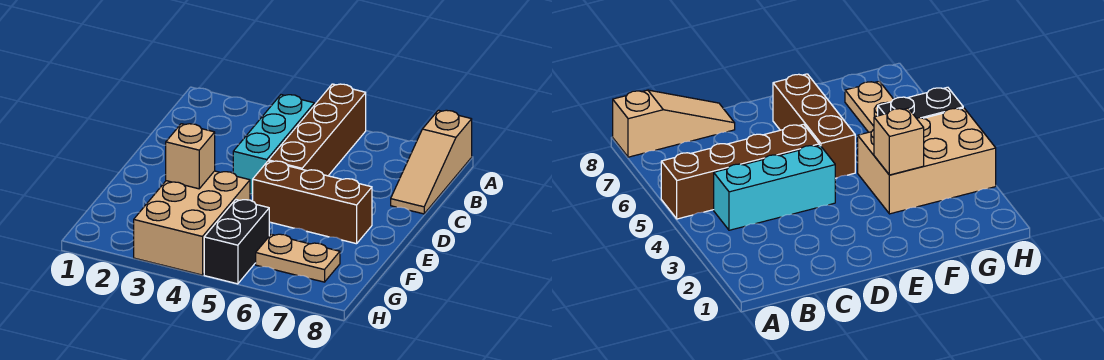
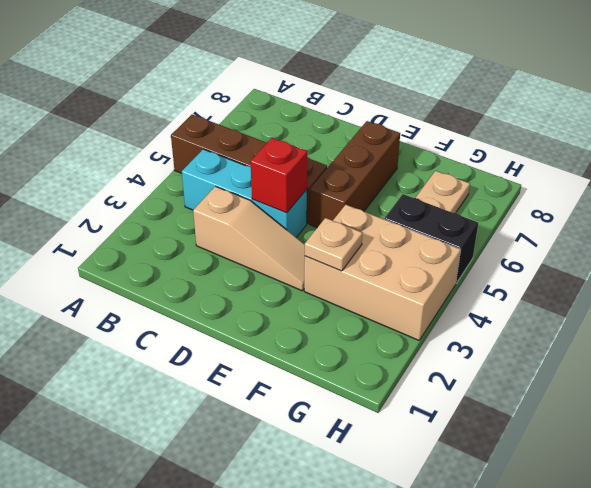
tan slope A8:C8 level 1 top A -> tan slope C3:E3 level 1 top C
none -> red brick D4 level 2
tan brick F3 level 2 -> tan plate F3 level 2

